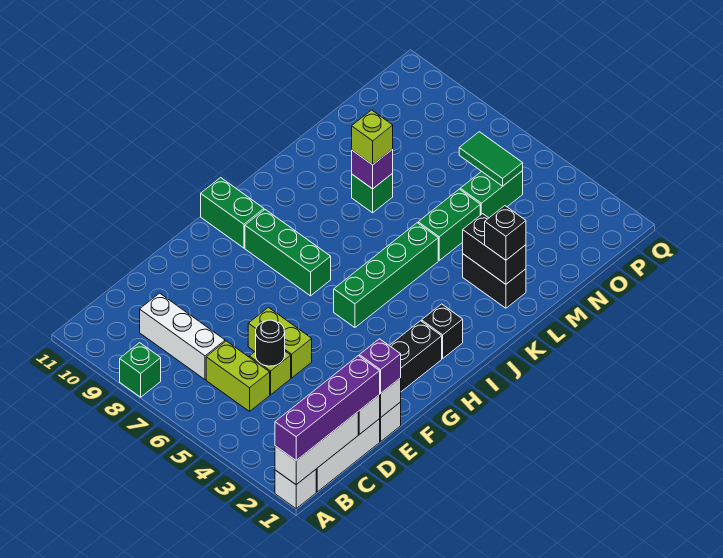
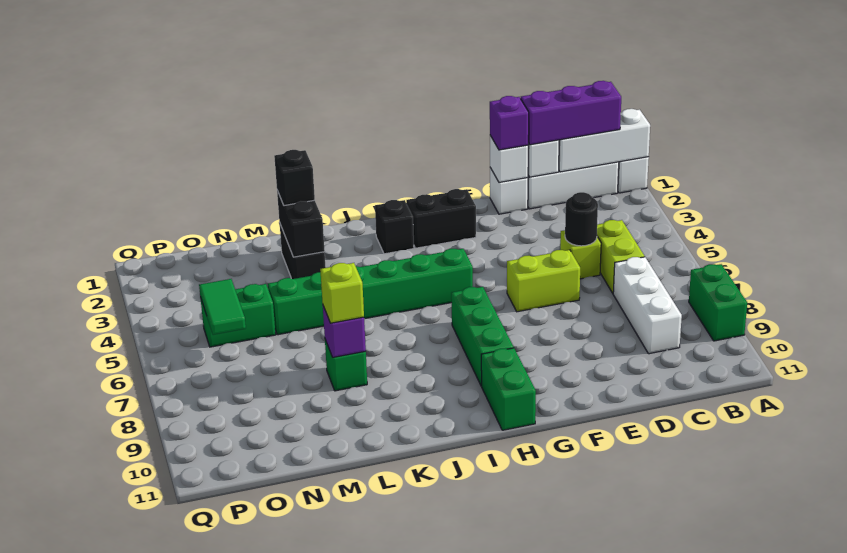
purple brick A1:D1 level 3 -> purple brick B1:D1 level 3
green brick A8 level 1 -> green brick A8:A9 level 1
lime brick E5:E6 level 1 -> lime brick E6:F6 level 1

